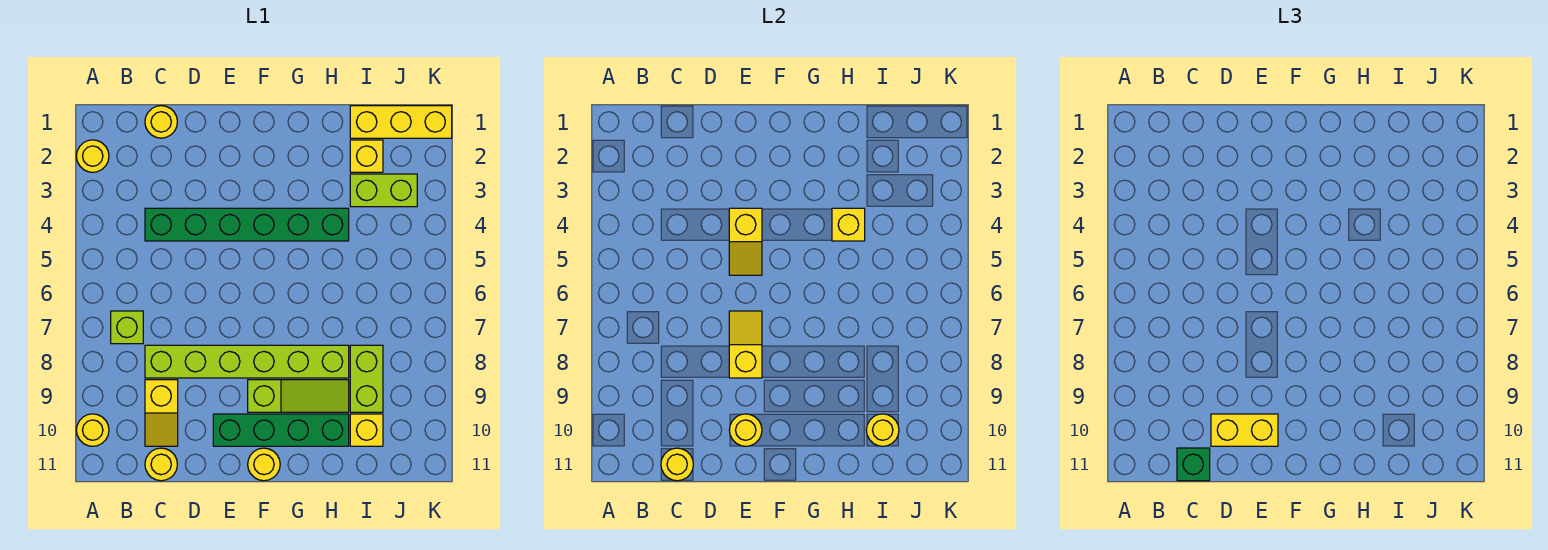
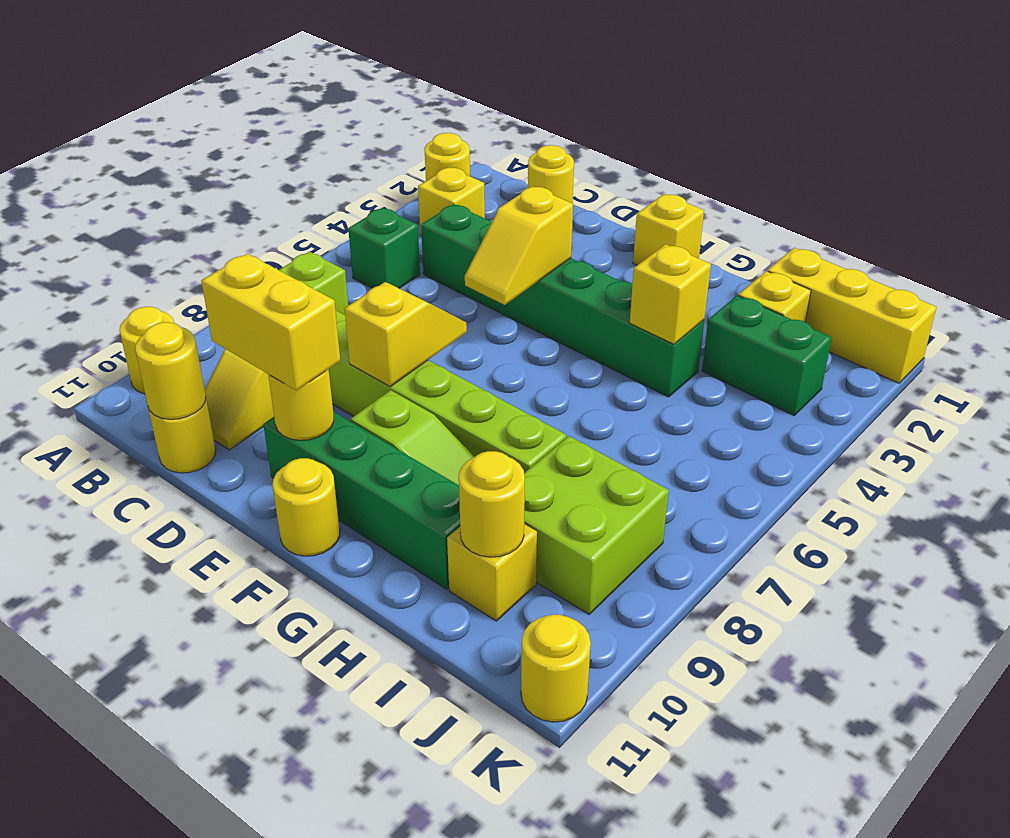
none -> yellow brick B3 level 1
green brick C11 level 3 -> green brick B5 level 1
none -> yellow brick F1 level 1
lime brick I3:J3 level 1 -> green brick I3:J3 level 1
lime brick I8:I9 level 1 -> lime brick I8:J9 level 1
none -> yellow round brick K11 level 1

